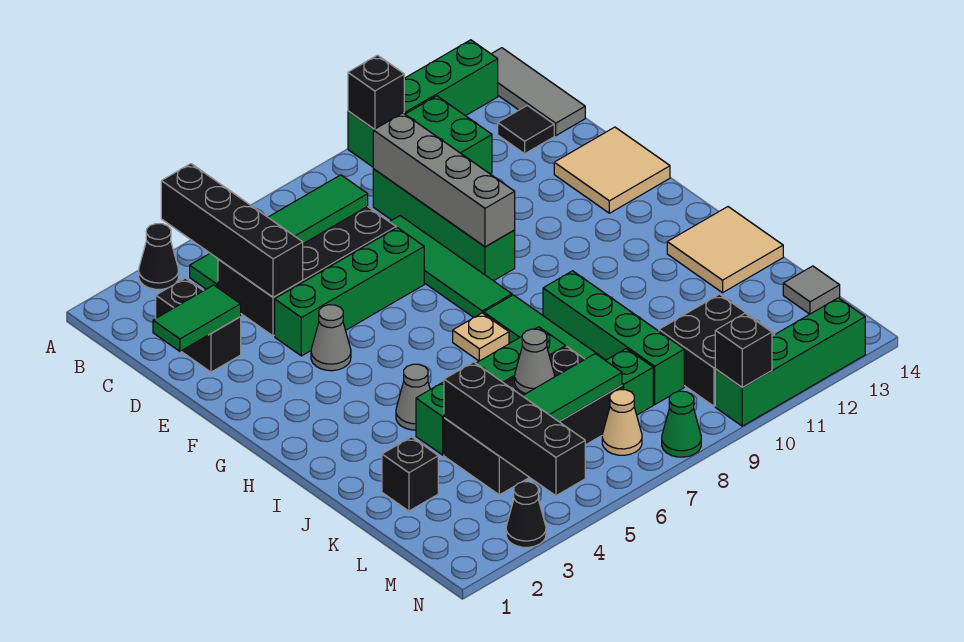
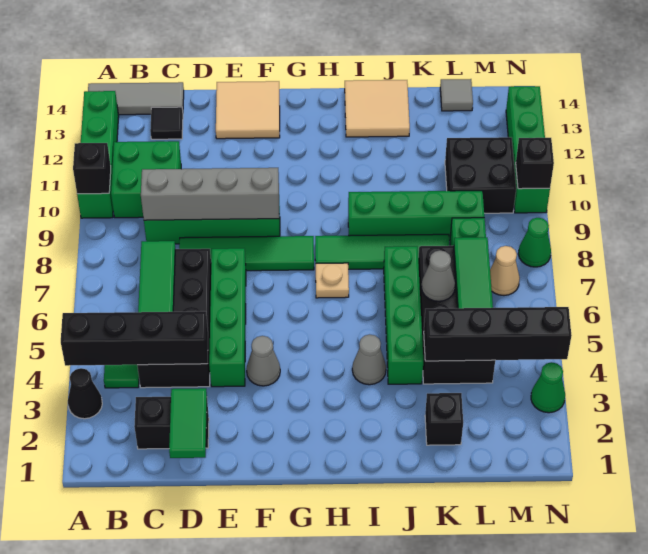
black cone N3 level 1 -> green cone N3 level 1

